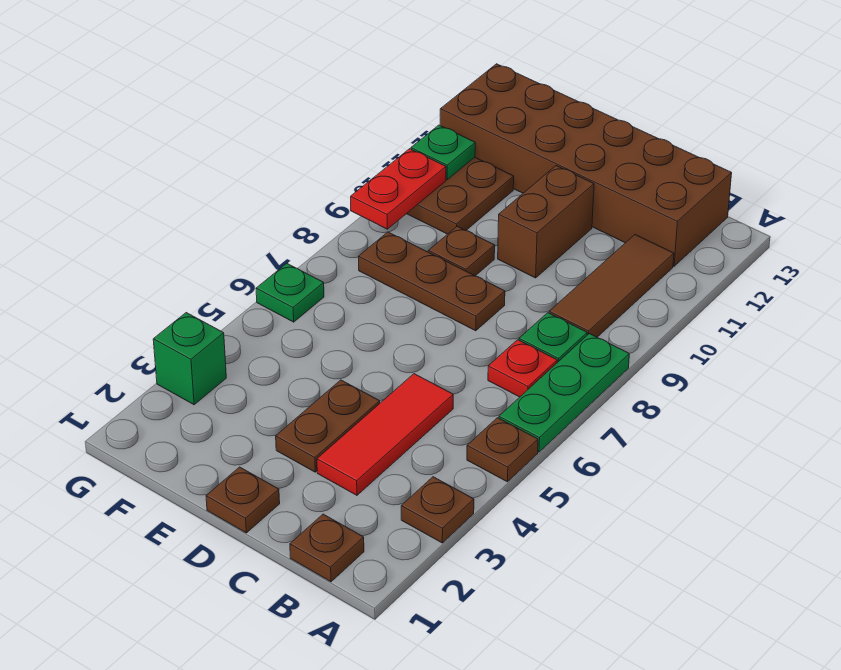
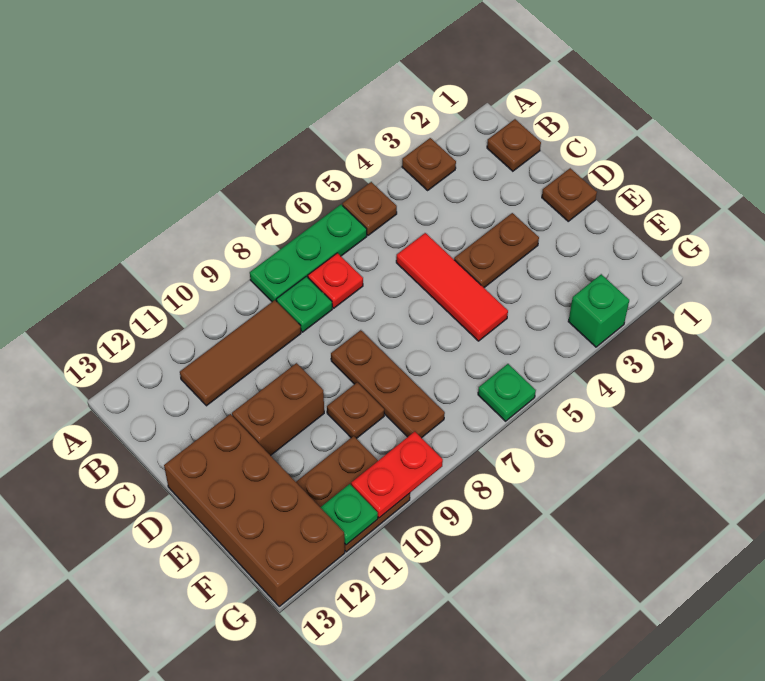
brown brick B12:G13 level 1 -> brown brick D12:G13 level 1
red tile C3:C5 level 1 -> red tile C5:E5 level 1

